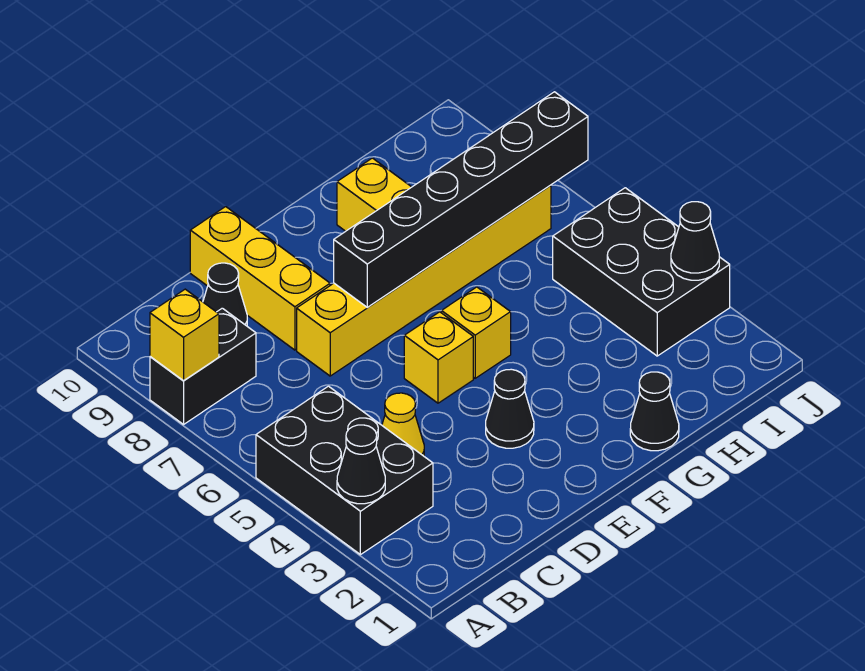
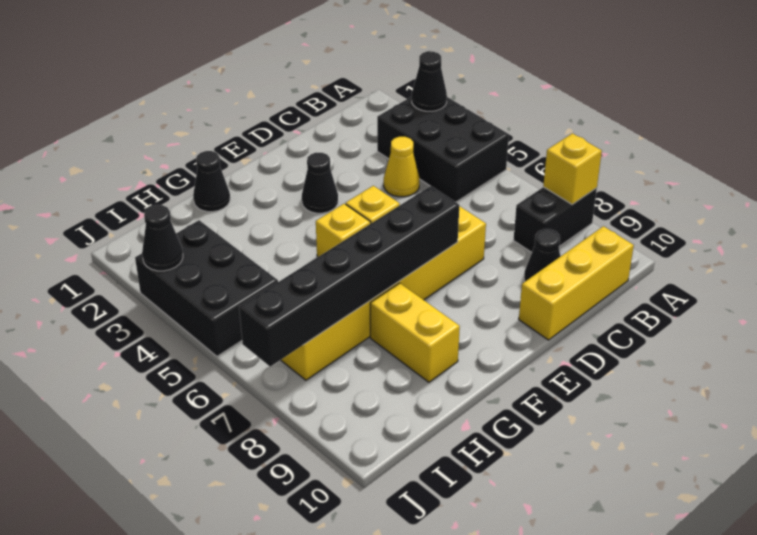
yellow brick D8:D10 level 1 -> yellow brick B10:D10 level 1

